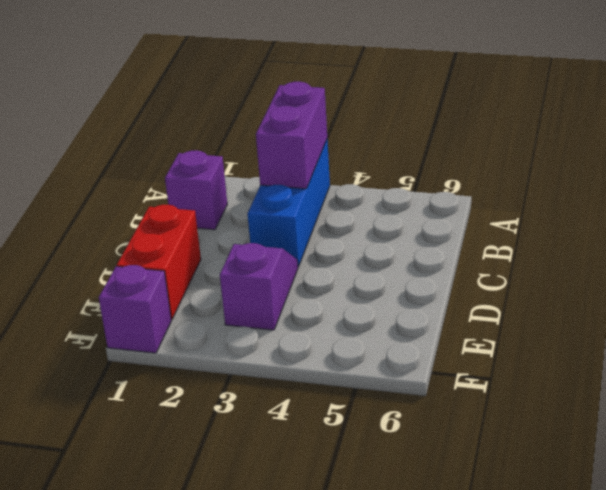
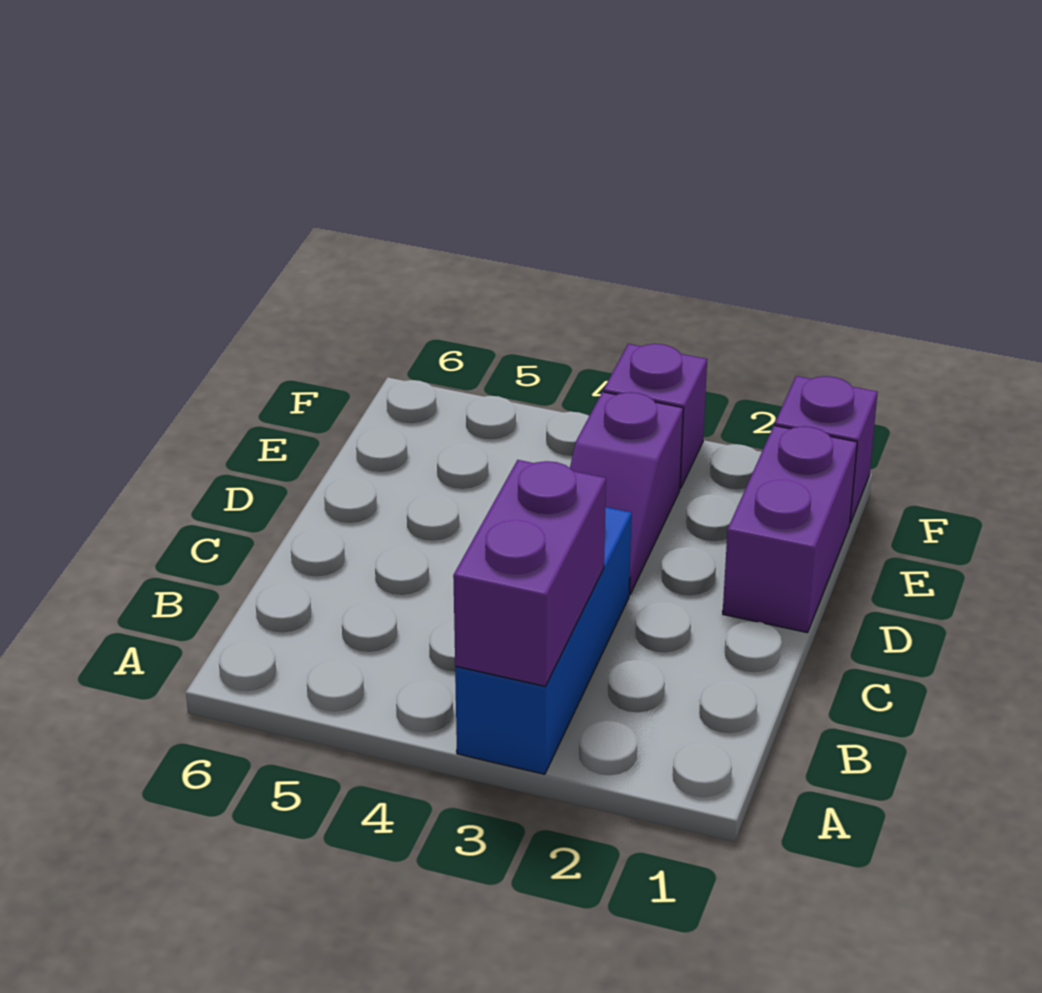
purple brick B1 level 1 -> purple brick F3 level 1
red brick D1:E1 level 1 -> purple brick D1:E1 level 1

